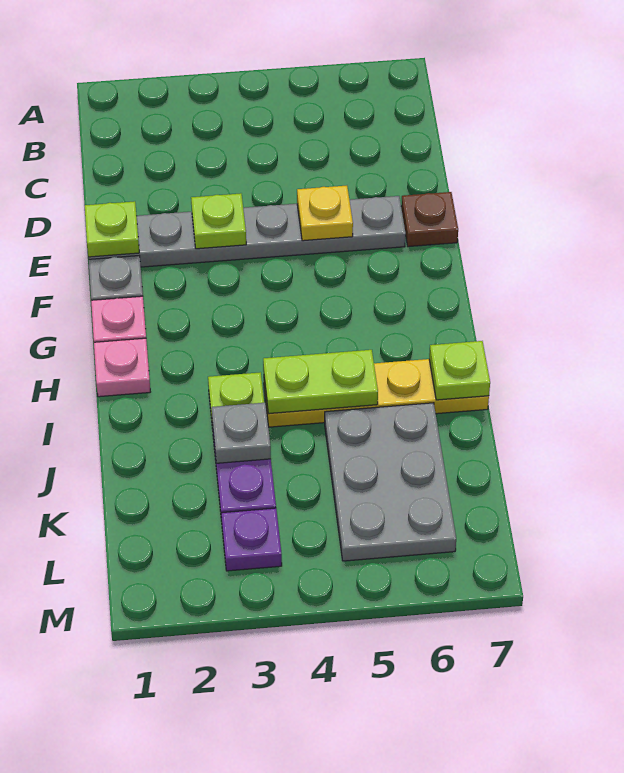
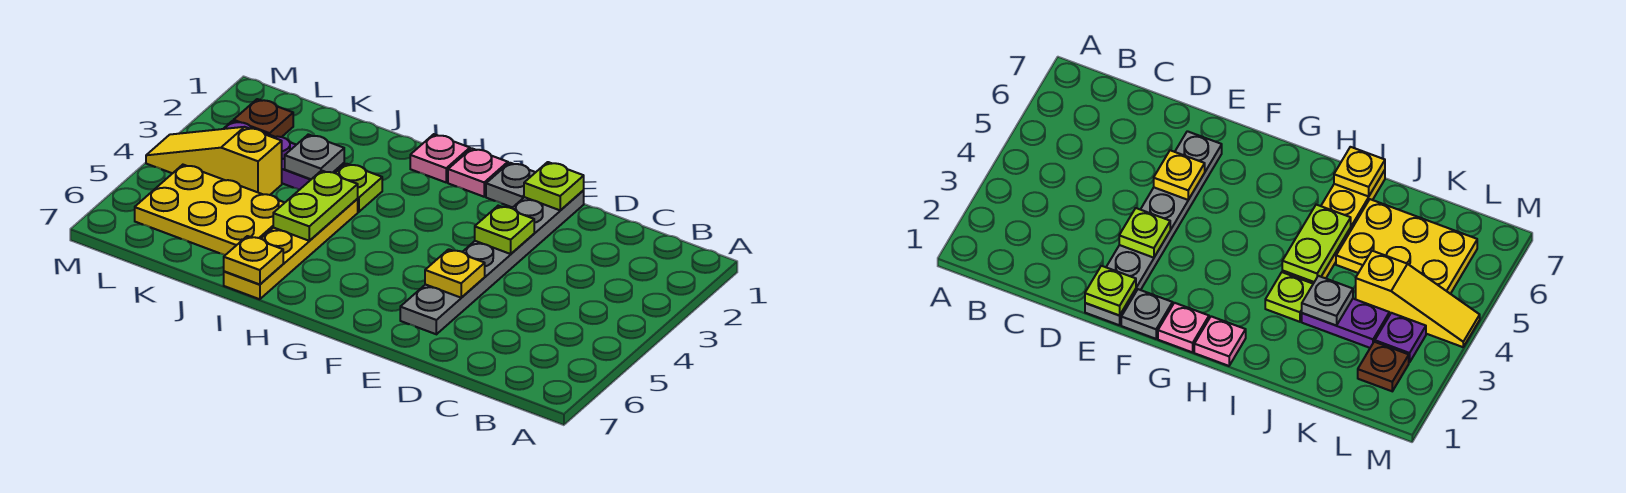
brown plate E7 level 1 -> brown plate L2 level 1
lime plate I7 level 2 -> yellow plate I7 level 2
grey plate J5:L6 level 1 -> yellow plate J5:L6 level 1
none -> yellow slope K4:M4 level 1 top K

